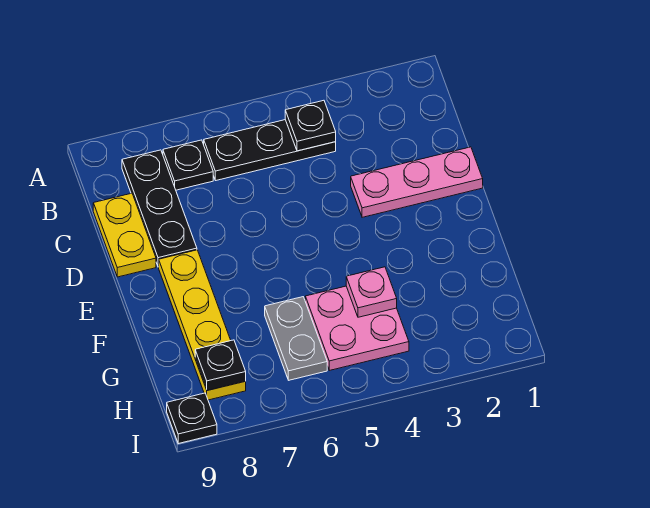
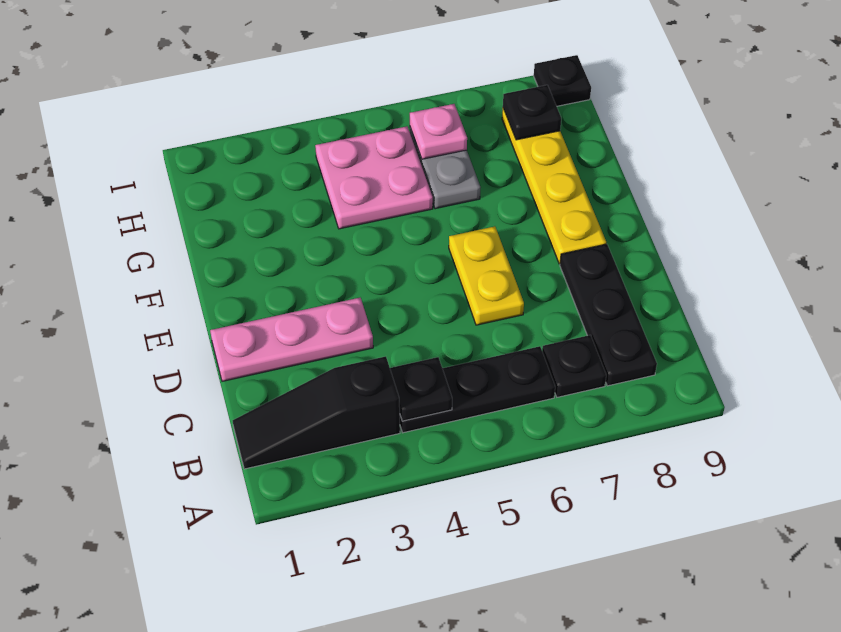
none -> black slope B1:B3 level 1 top 3
yellow plate C9:D9 level 1 -> yellow plate D6:E6 level 1
pink plate G4 level 2 -> pink plate H6 level 2

